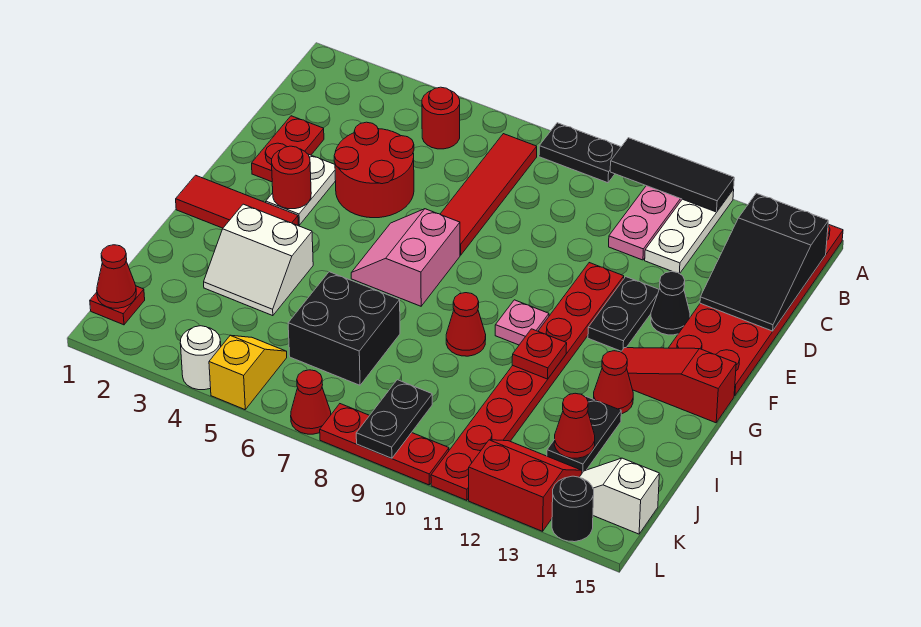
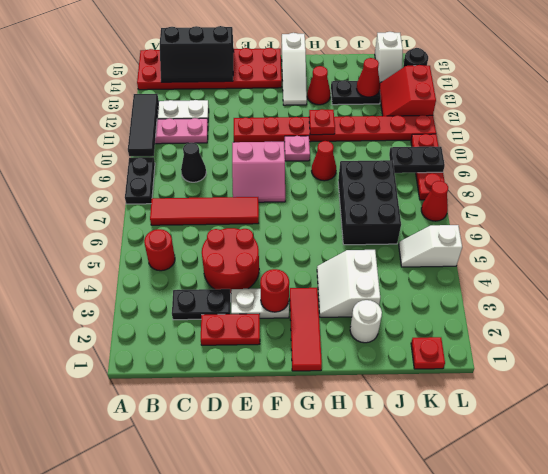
black slope B14:D15 level 2 top B -> black slope B14:D15 level 2 top 15
black plate E12:F12 level 1 -> black plate C3:D3 level 1
black cone E13 level 1 -> black cone C9 level 1
pink slope F6:G7 level 1 top 7 -> pink slope E8:F9 level 1 top 9
red slope G13:G15 level 1 top 15 -> white slope G13:G15 level 1 top 15
white slope H3:I4 level 1 top H -> white slope H3:I4 level 1 top I
black brick I6:J7 level 1 -> black brick I6:J8 level 1
red cone K1 level 2 -> none
yellow slope K5:L5 level 1 top L -> white slope K5:L5 level 1 top L
white round brick L4 level 1 -> white round brick I2 level 1

